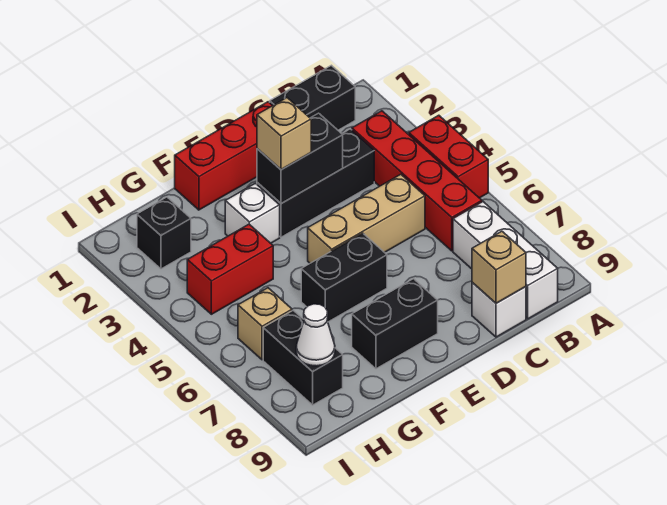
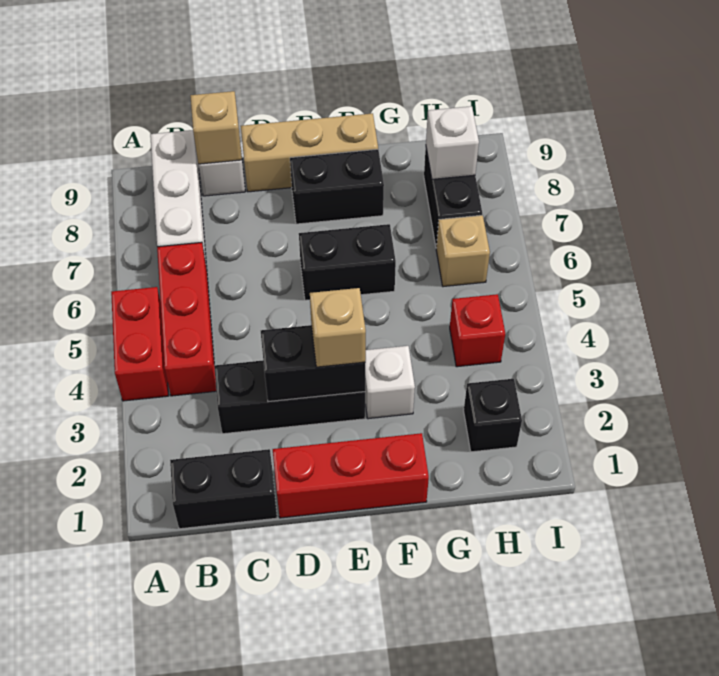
red brick B3:B6 level 1 -> red brick B4:B6 level 1
tan brick C5:E5 level 1 -> tan brick D9:F9 level 1
red brick G4:H4 level 1 -> red brick H4 level 1
white cone H8 level 2 -> white brick H8 level 2

